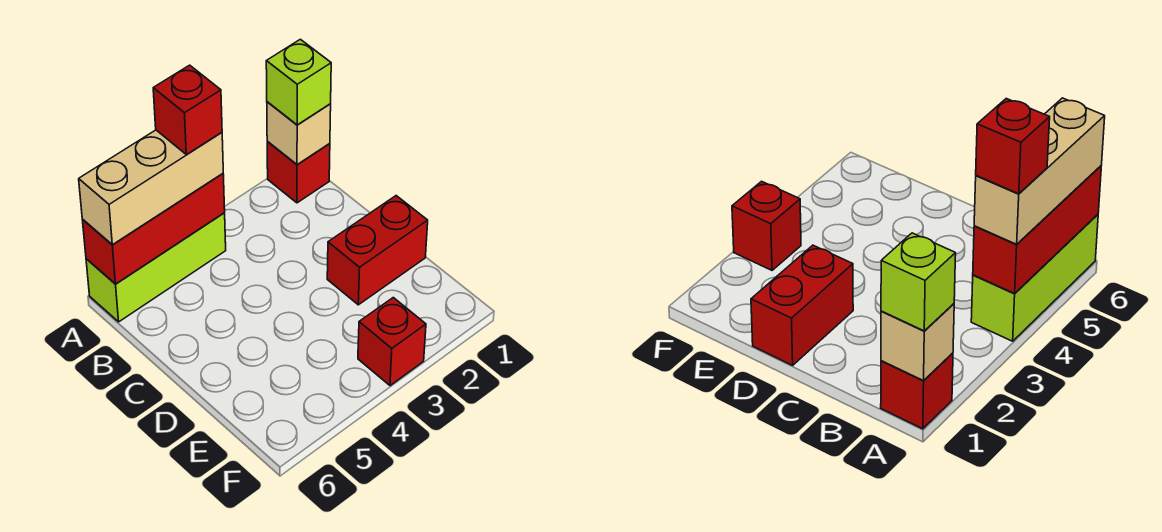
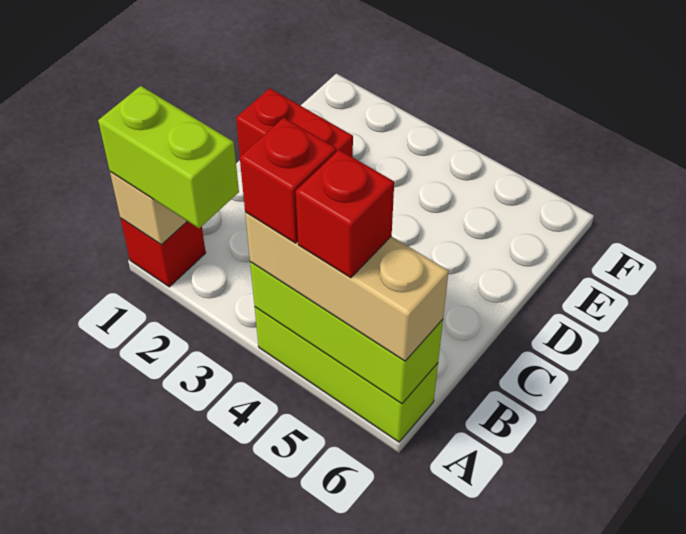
lime brick A1 level 3 -> lime brick A1:A2 level 3
red brick A4:A6 level 2 -> lime brick A4:A6 level 2
red brick F3 level 1 -> red brick A5 level 4

